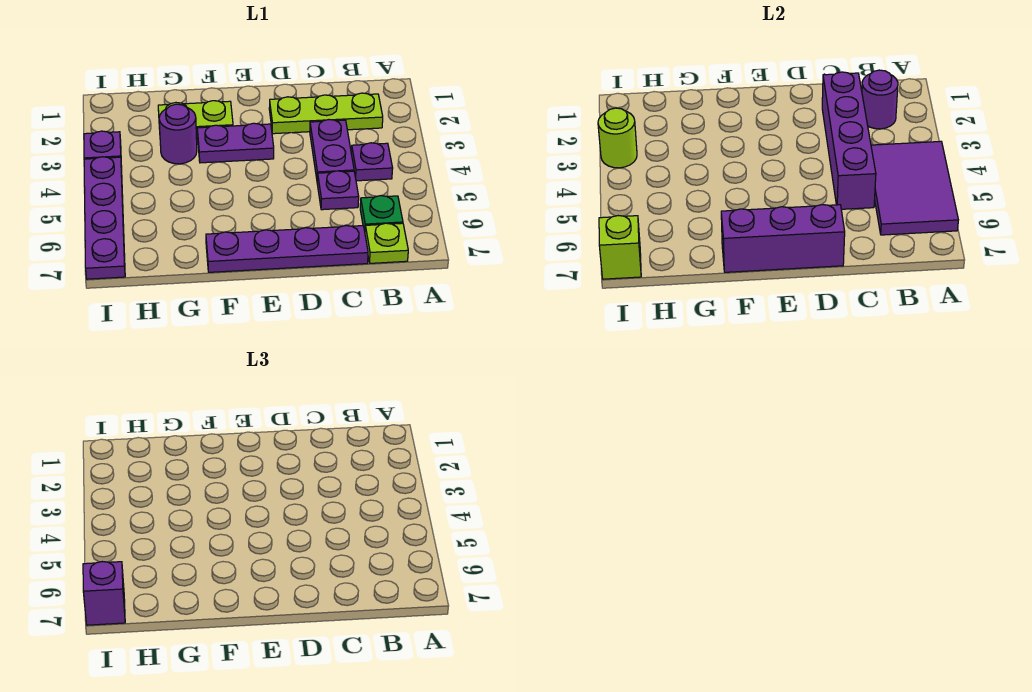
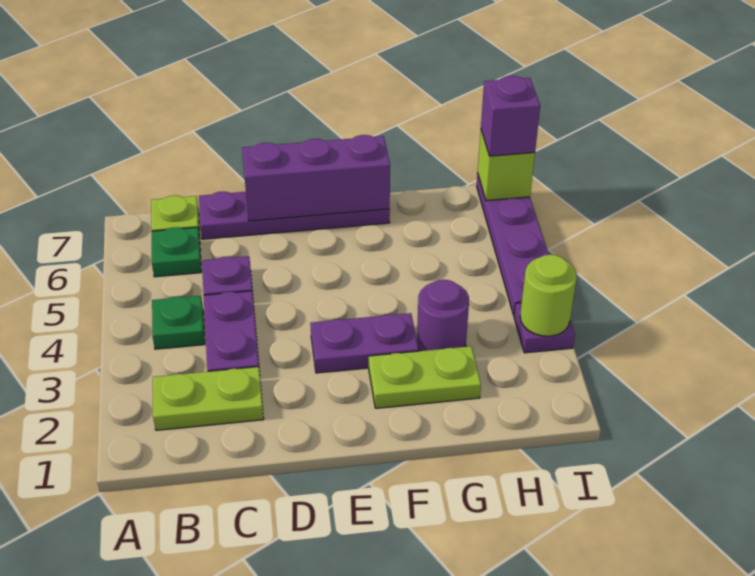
purple tile A4:B6 level 2 -> none
lime plate B2:D2 level 1 -> lime plate B2:C2 level 1
purple round brick B2 level 2 -> none
purple plate B4 level 1 -> green plate B4 level 1
purple brick C2:C5 level 2 -> none

